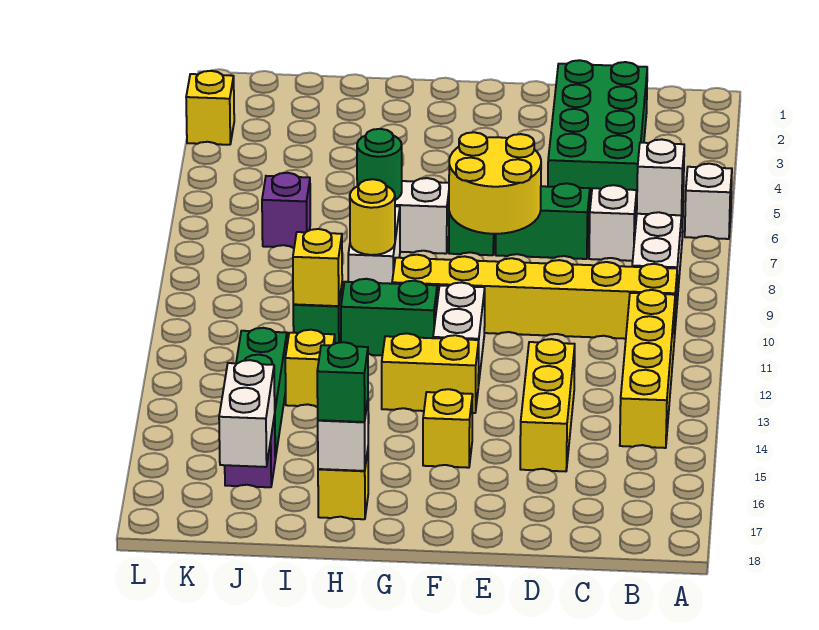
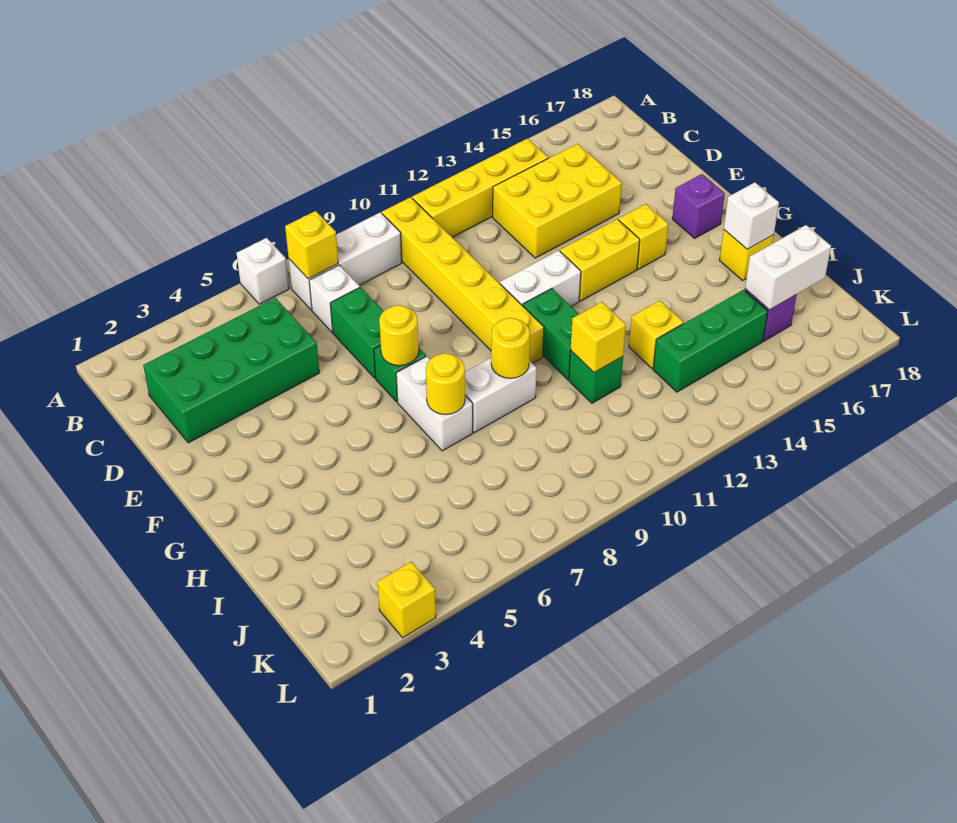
white brick B7 level 2 -> yellow brick B7 level 2
yellow brick D13:D15 level 1 -> yellow brick C13:D15 level 1
yellow round brick E7:F8 level 2 -> yellow round brick F7 level 2
yellow brick F13:G13 level 1 -> yellow brick F13:F14 level 1
green round brick H7 level 2 -> yellow round brick H7 level 2
green brick H17 level 3 -> none
purple brick J7 level 1 -> purple brick F17 level 1

